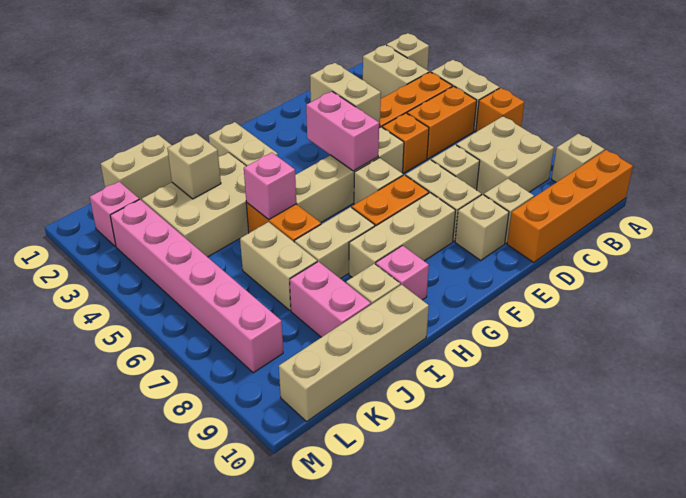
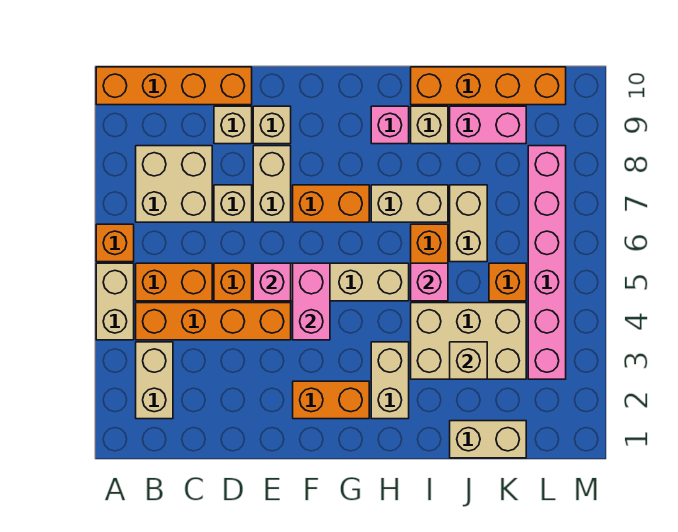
tan brick A2 level 1 -> none
tan brick A9 level 1 -> none
tan brick E3:E4 level 2 -> none
none -> orange brick F2:G2 level 1
tan brick F6 level 1 -> none
tan brick F8:H8 level 1 -> none
tan brick I10:L10 level 1 -> orange brick I10:L10 level 1
pink brick J8:J9 level 1 -> pink brick J9:K9 level 1
none -> orange brick K5 level 1
pink brick L2 level 1 -> pink brick E5 level 2

